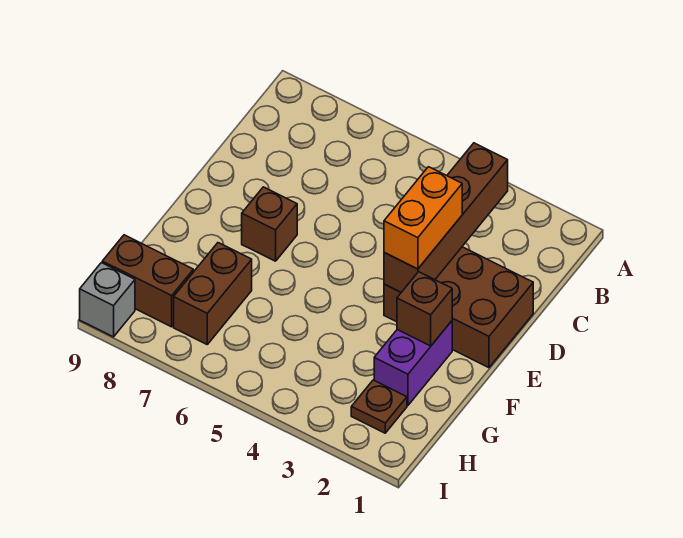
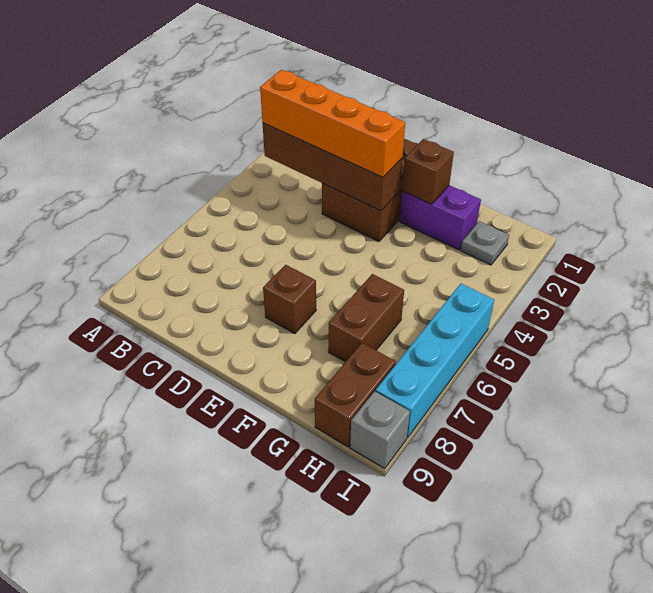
orange brick D3:E3 level 3 -> orange brick B3:E3 level 3
brown brick G7:H7 level 1 -> brown brick G6:G7 level 1
brown plate H2 level 1 -> grey plate H2 level 1
none -> cyan brick I5:I8 level 1

